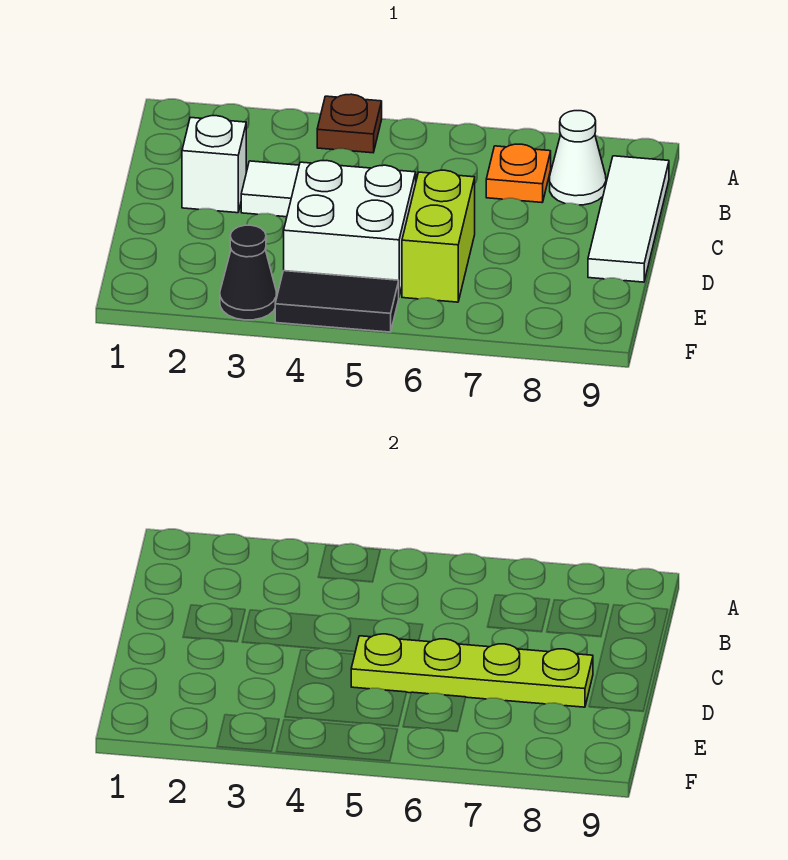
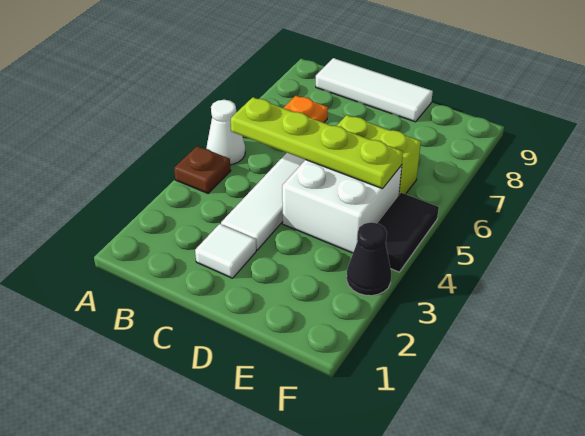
white cone B8 level 1 -> white cone A5 level 1
white brick C2 level 1 -> white tile C2 level 1
lime plate D5:D8 level 2 -> lime plate B5:E5 level 2

